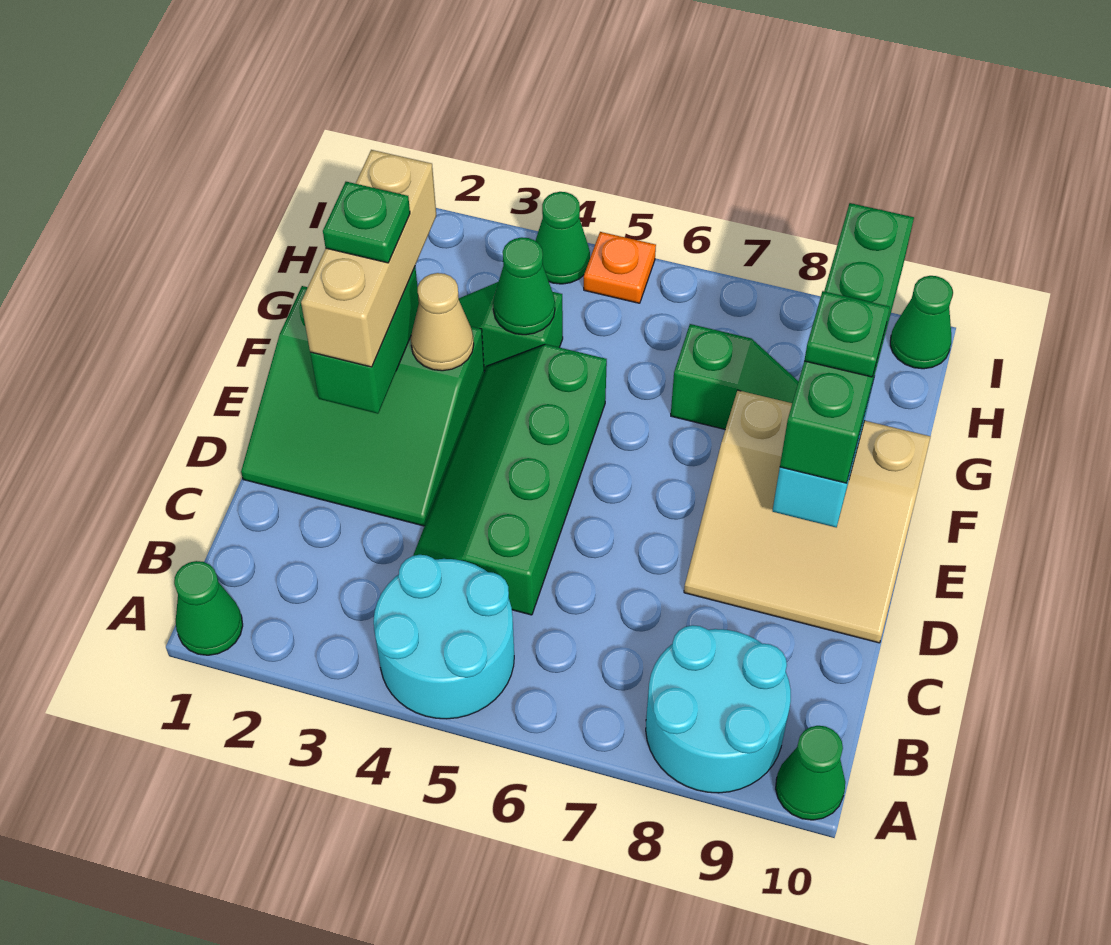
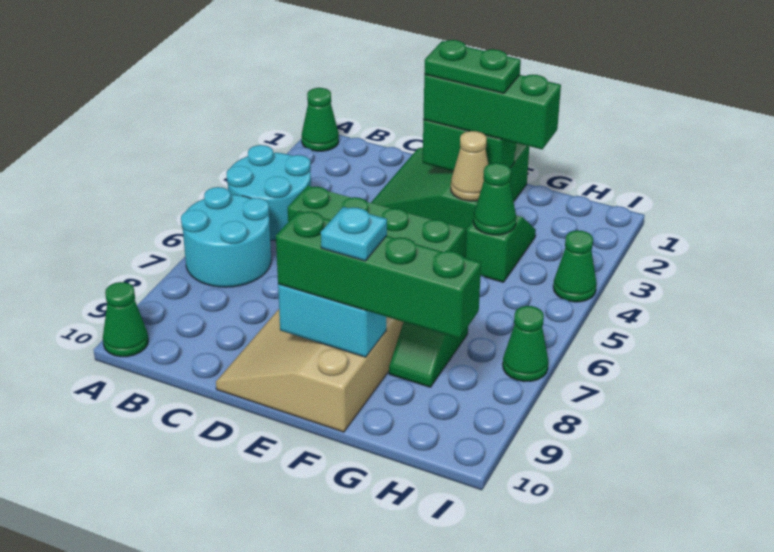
cyan round brick A8:B9 level 1 -> cyan round brick A6:B7 level 1
tan brick E2:G2 level 3 -> green brick E2:G2 level 3
green plate F2 level 4 -> green plate E2:F2 level 4
green plate F9 level 4 -> cyan plate F9 level 4
orange plate I5 level 1 -> none
green cone I10 level 1 -> green cone I7 level 1

